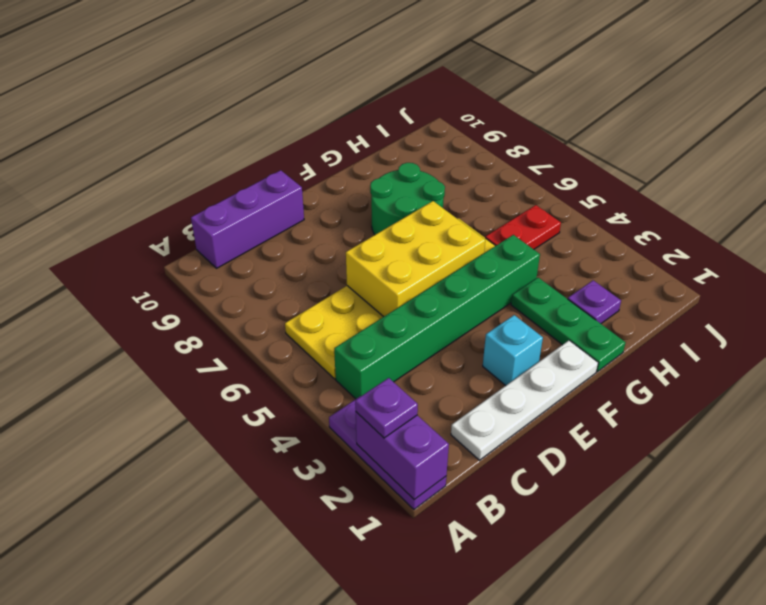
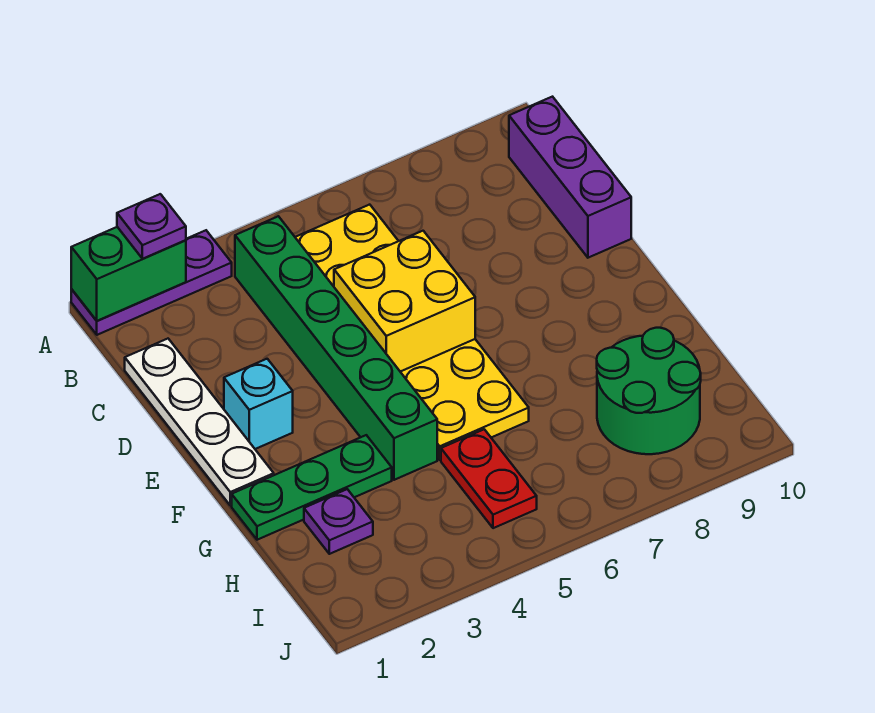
purple brick A1:A2 level 2 -> green brick A1:A2 level 2
yellow brick D5:F6 level 2 -> yellow brick D5:E6 level 2
green round brick F7:G8 level 1 -> green round brick H8:I9 level 1

